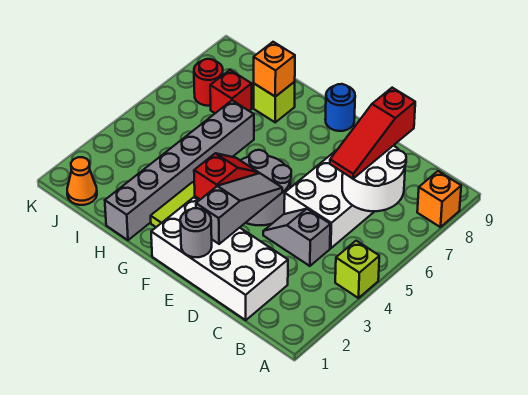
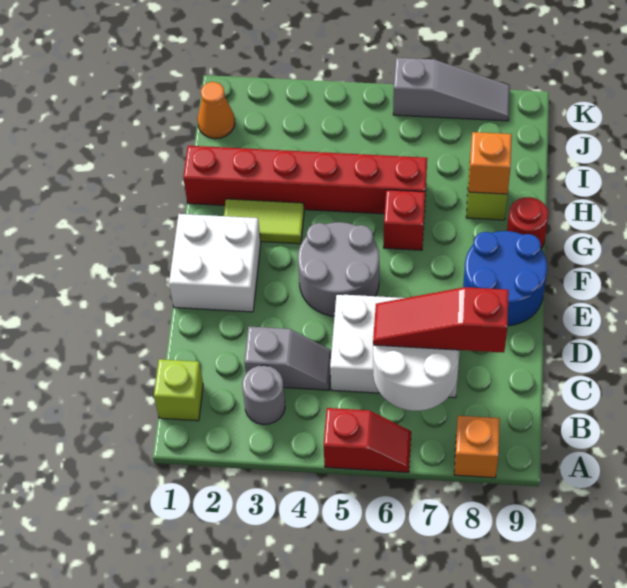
lime brick A4 level 1 -> lime brick B1 level 1
white brick C1:F2 level 1 -> white brick E1:F2 level 1
grey slope C4:D4 level 1 top C -> grey slope C3:C4 level 1 top 3
grey round brick E1 level 2 -> grey round brick B3 level 1
grey slope E2:E4 level 2 top 2 -> grey slope K6:K8 level 1 top 6
red slope F3:F4 level 2 top 3 -> red slope A5:A6 level 1 top 5
blue round brick F9 level 1 -> blue round brick E8:F9 level 1
grey brick H1:H6 level 1 -> red brick H1:H6 level 1
red brick I7 level 1 -> red brick G6 level 1
red round brick J7 level 1 -> red round brick G9 level 1

